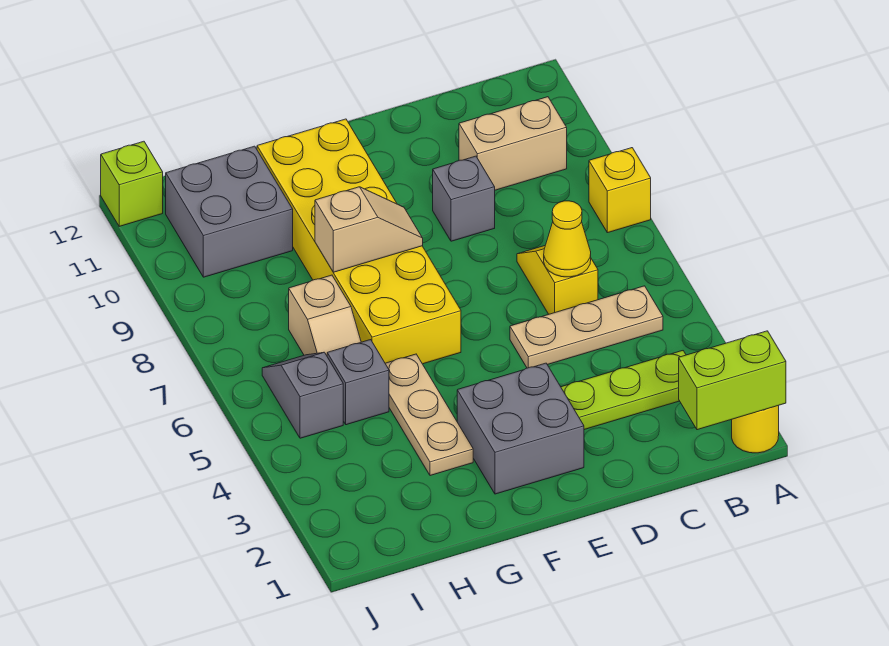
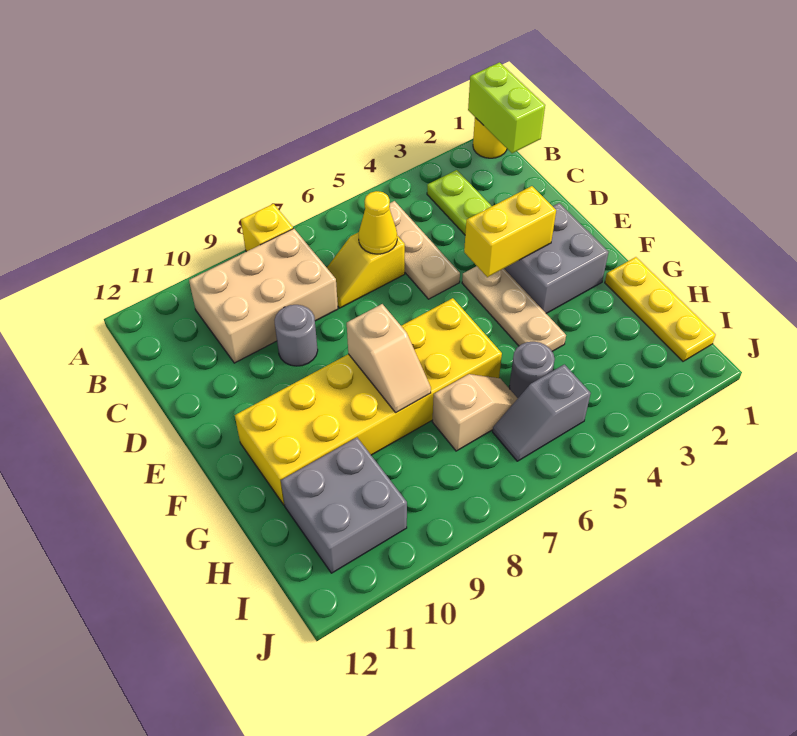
tan brick B10:C10 level 1 -> tan brick B8:C10 level 1
grey brick D9 level 1 -> grey round brick D9 level 1
none -> yellow brick E3:E4 level 2
tan slope F8:G8 level 2 top G -> tan slope F8:G8 level 2 top F
none -> yellow plate G1:I1 level 1
tan plate G3:G5 level 1 -> tan plate E4:G4 level 1
grey brick H5 level 1 -> grey round brick H5 level 1
lime brick J12 level 1 -> none

